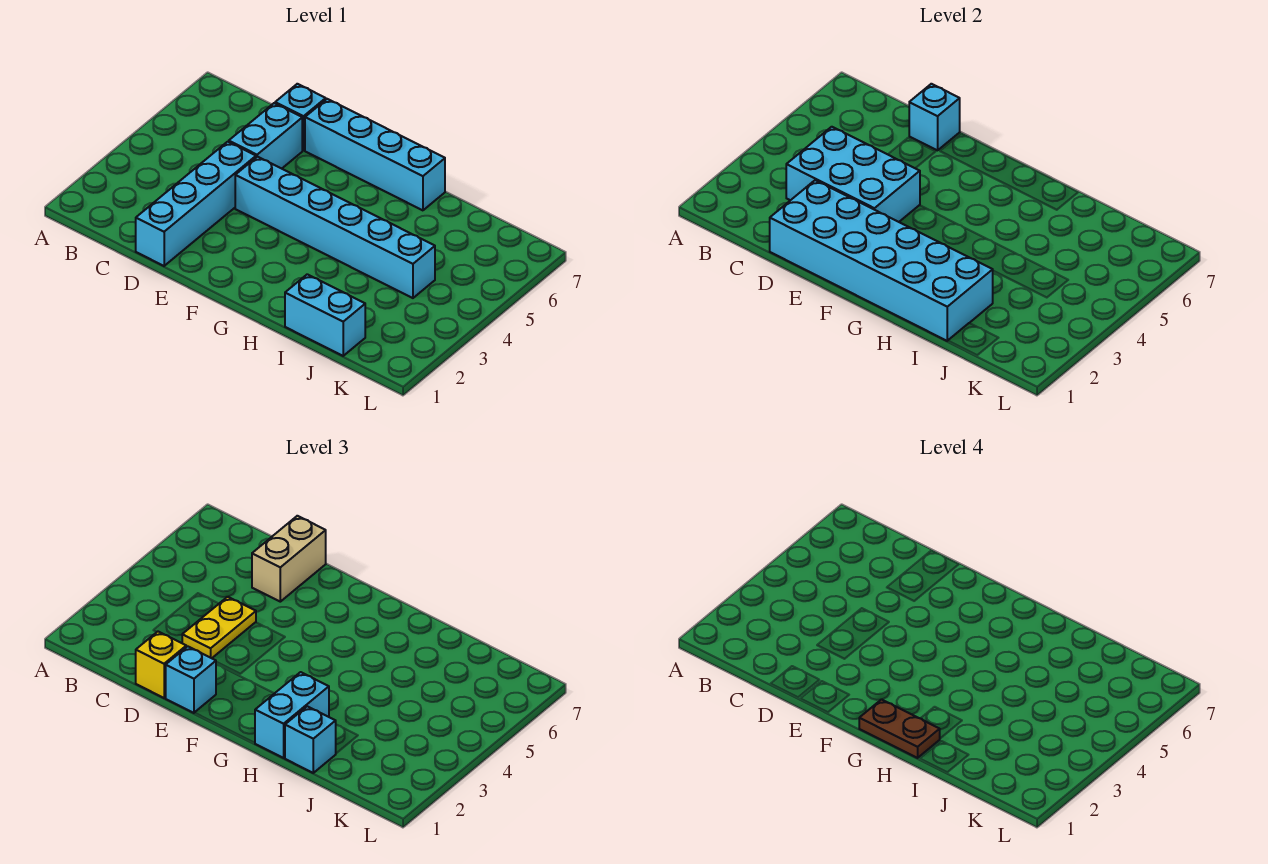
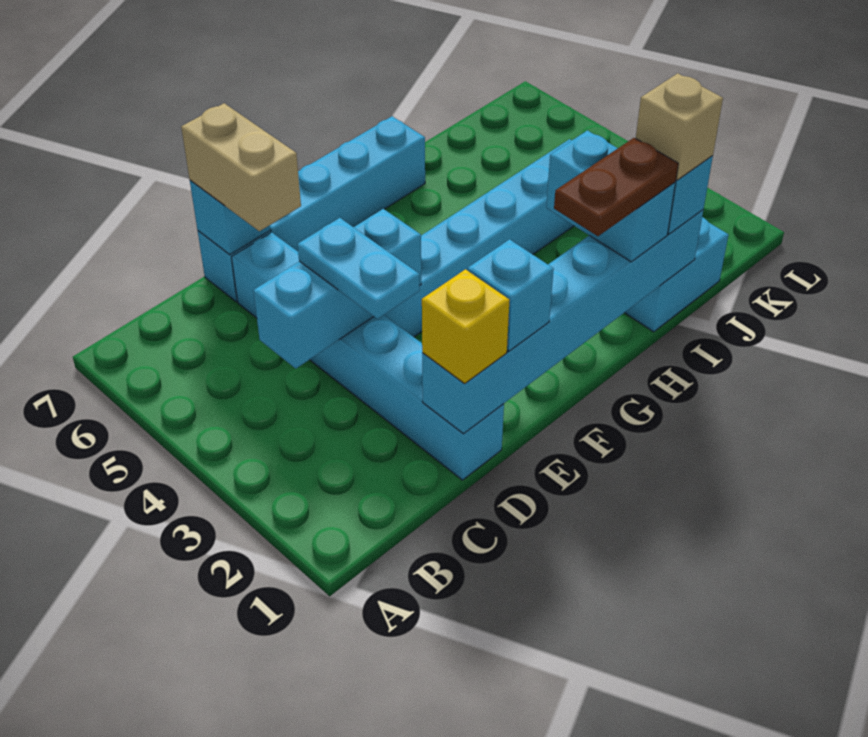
cyan brick C3:E4 level 2 -> cyan brick C4:E4 level 2
cyan brick D1:I2 level 2 -> cyan brick D1:I1 level 2
yellow plate D3:D4 level 3 -> cyan plate D3:D4 level 3
none -> tan brick I1 level 4

